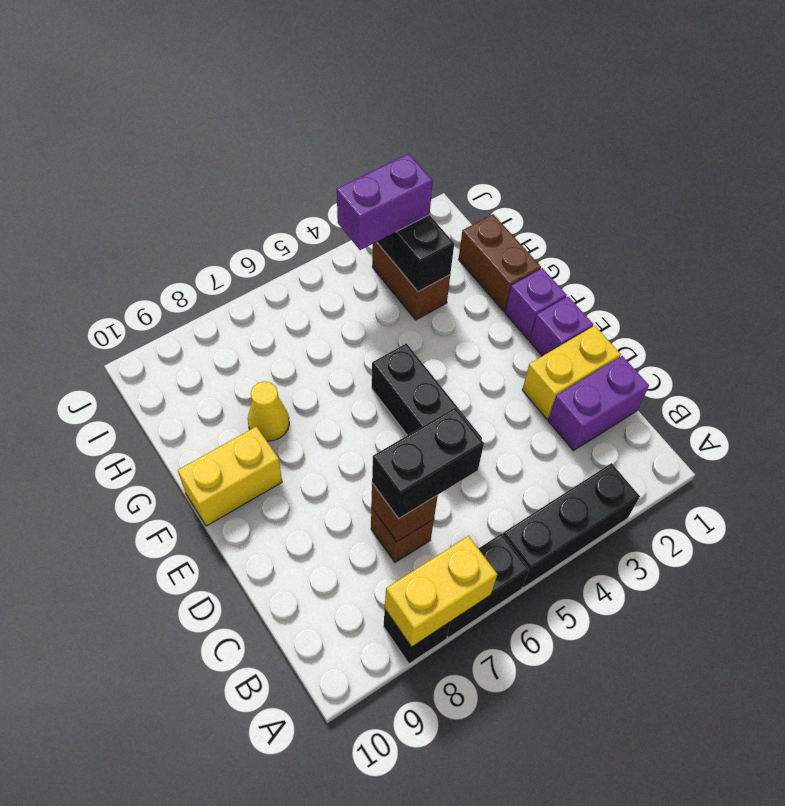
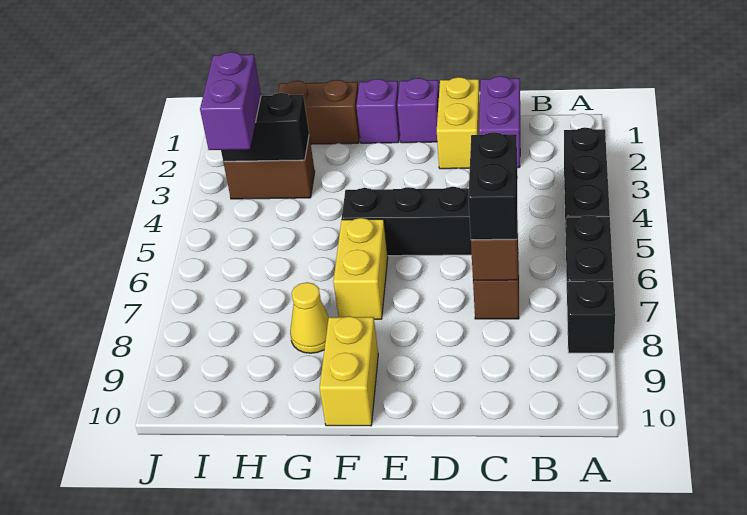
yellow brick A7:A8 level 2 -> yellow brick F6:F7 level 1

